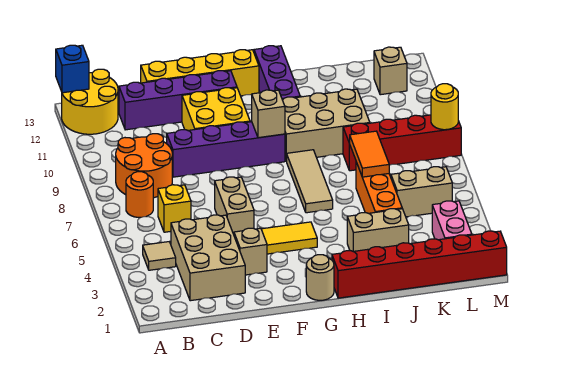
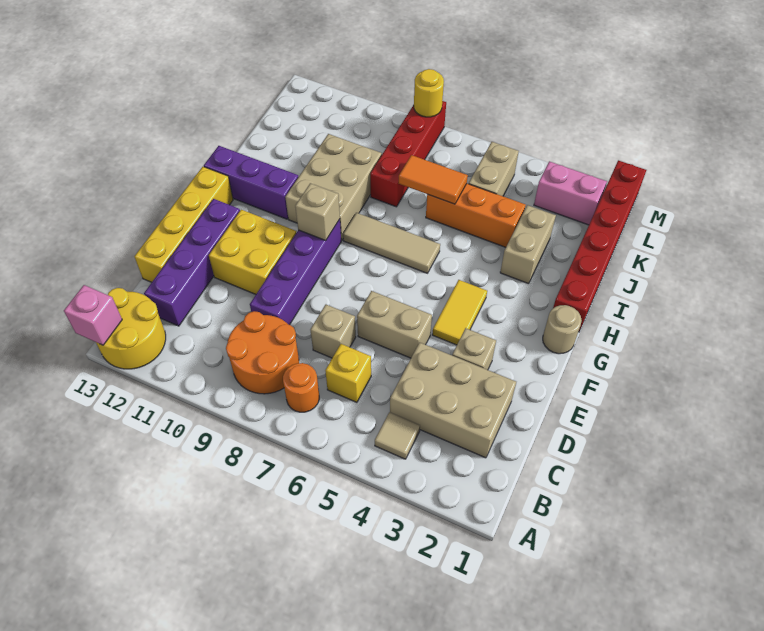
blue brick A13 level 2 -> pink brick A13 level 2
tan brick L12 level 1 -> tan brick D7 level 1

